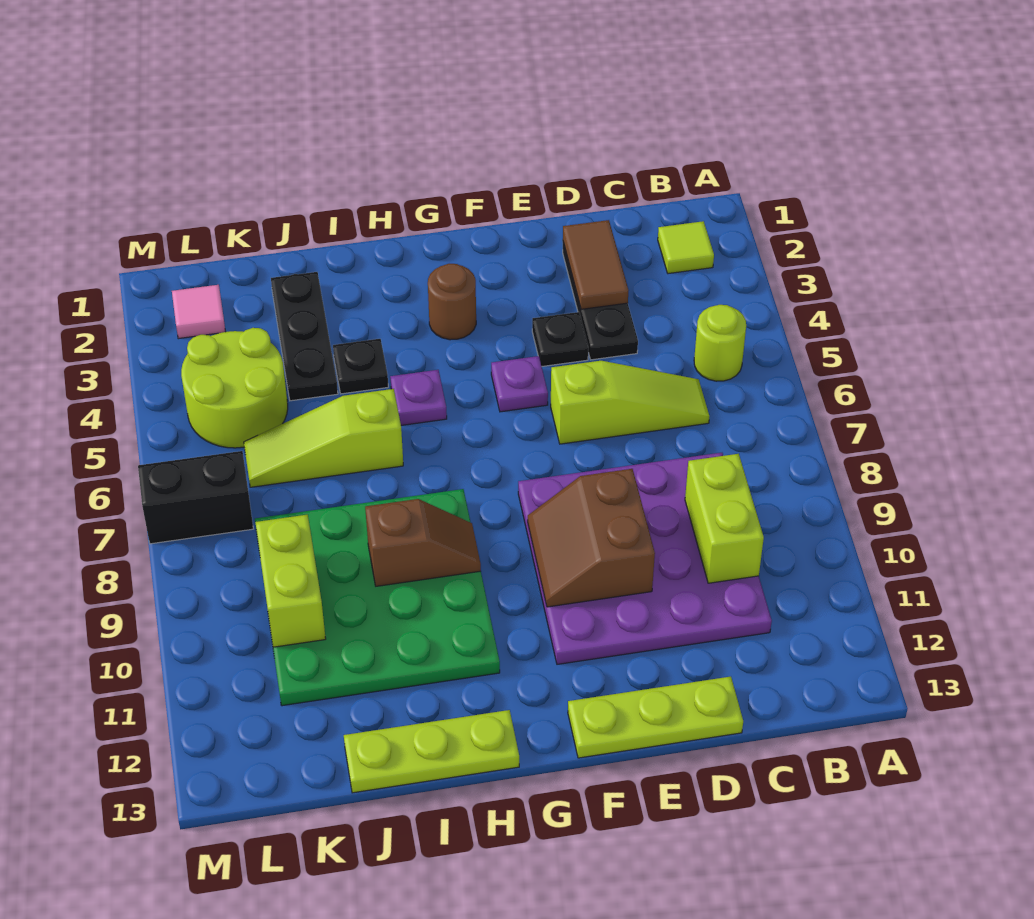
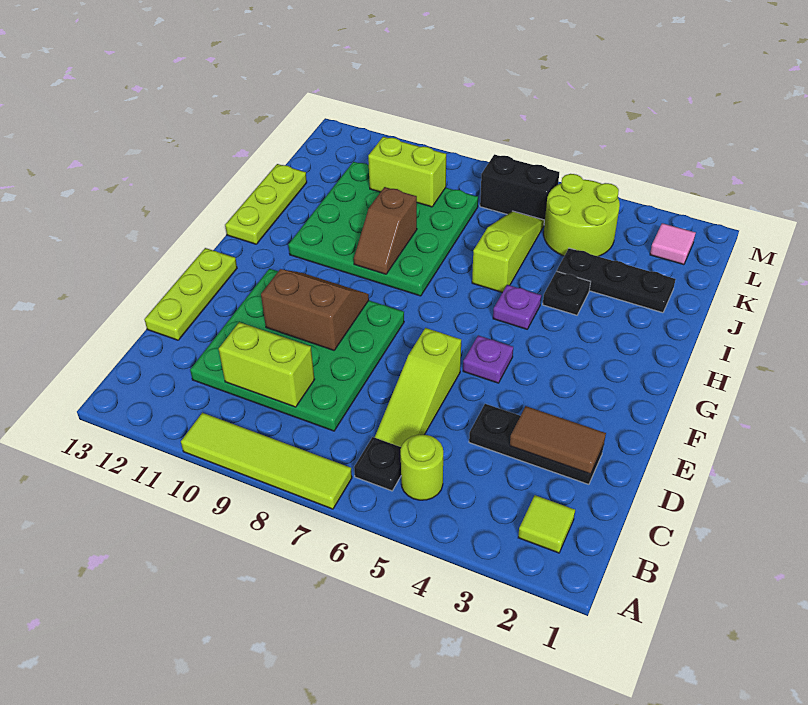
none -> lime tile A7:A10 level 1
purple plate C8:F11 level 1 -> green plate C8:F11 level 1
black plate E4 level 1 -> black plate B6 level 1
brown round brick G3 level 1 -> none
black brick L7:M7 level 1 -> black brick L6:L7 level 1

